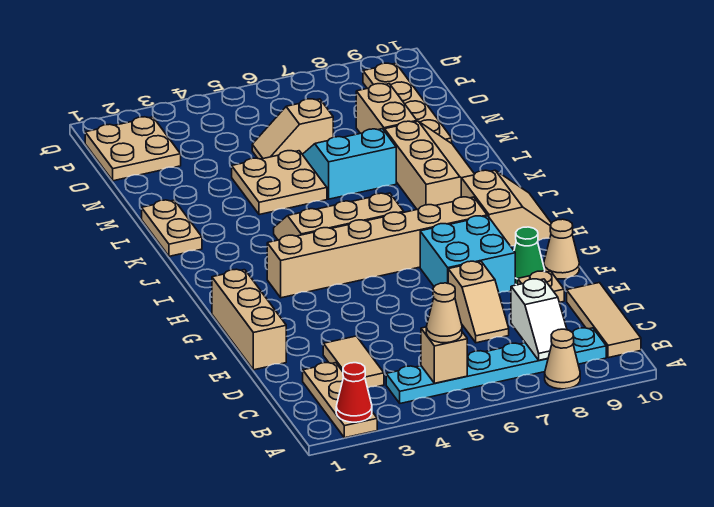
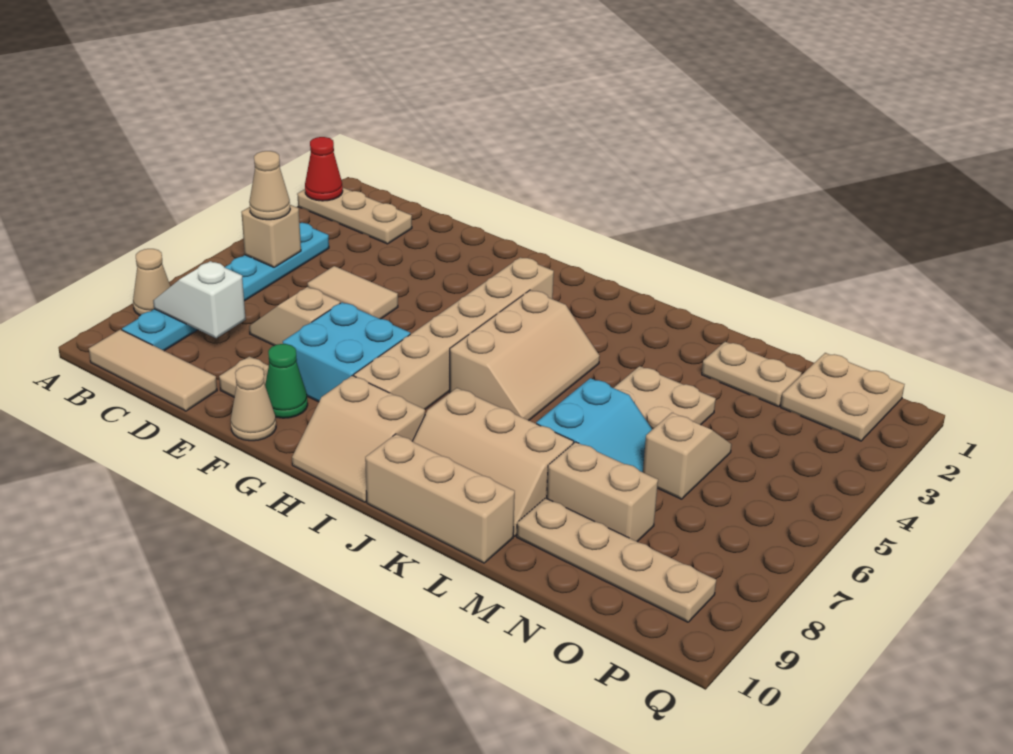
tan tile C3:D3 level 1 -> tan tile D5:E5 level 1
tan brick E1:G1 level 1 -> tan brick J10:L10 level 1
tan plate K1:L1 level 1 -> tan plate M2:N2 level 1

